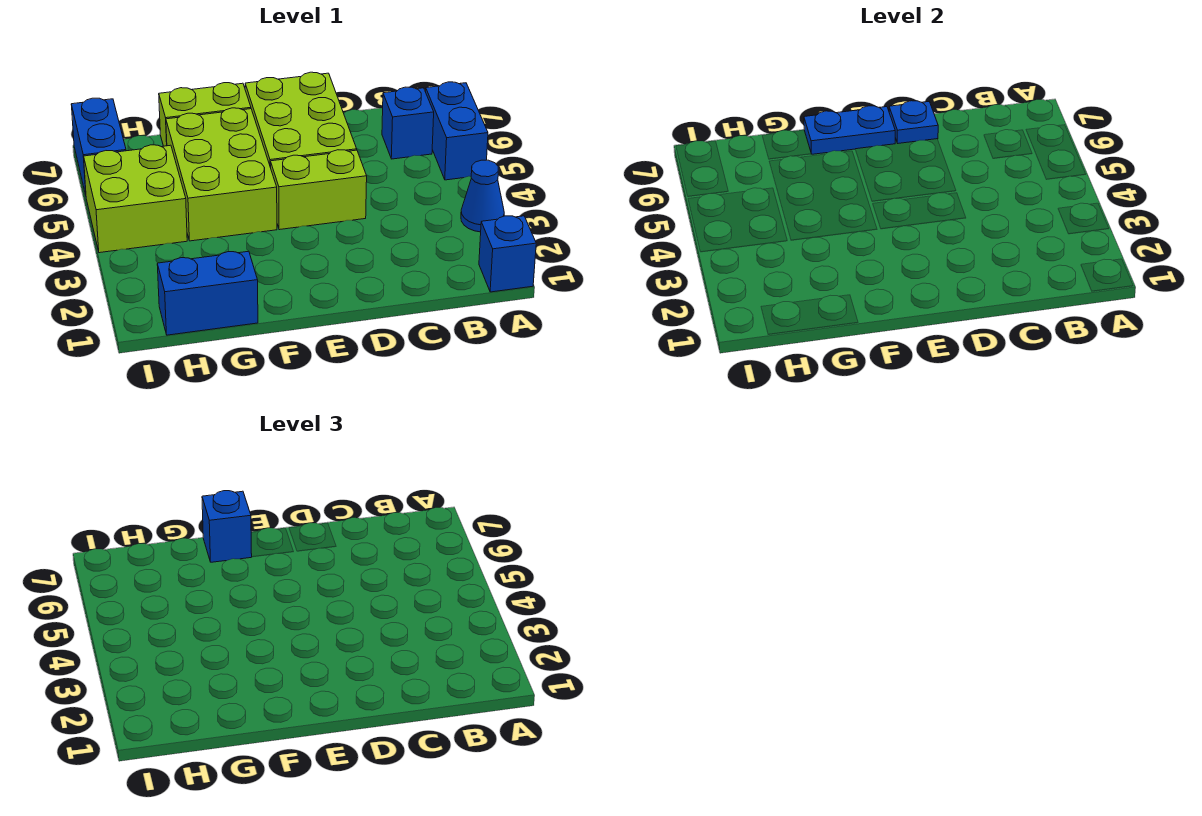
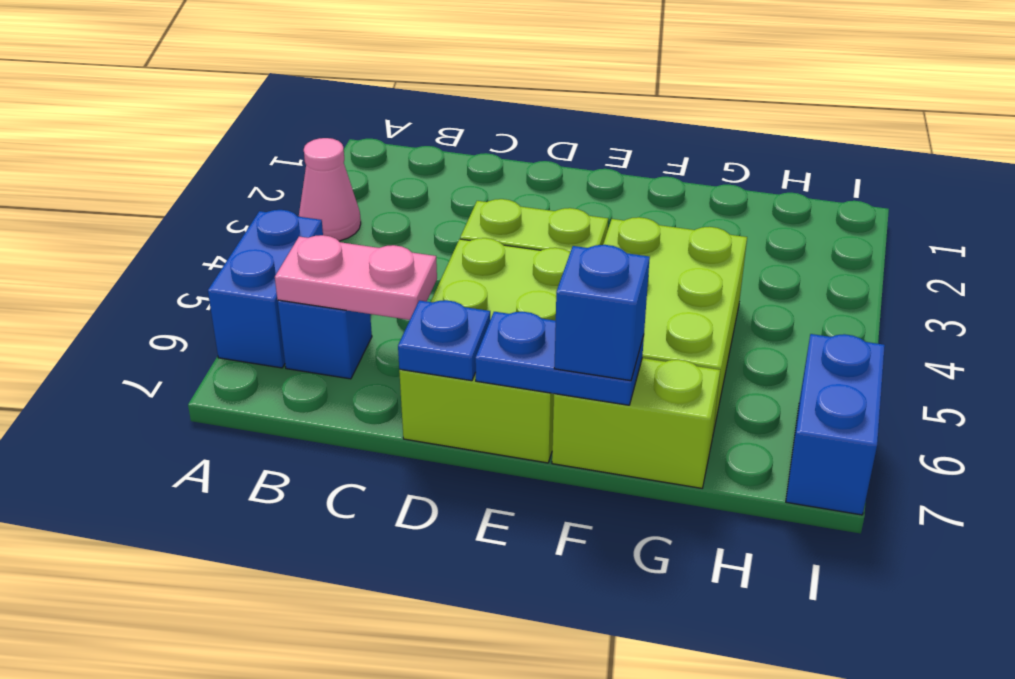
blue brick A1 level 1 -> none
blue cone A3 level 1 -> pink cone A3 level 1
none -> pink plate B6:C6 level 2
blue brick G1:H1 level 1 -> none
lime brick H4:I5 level 1 -> none

